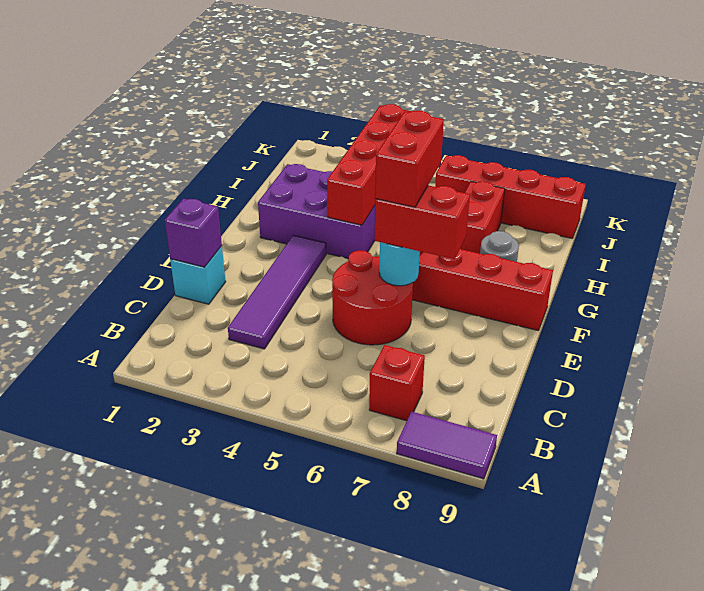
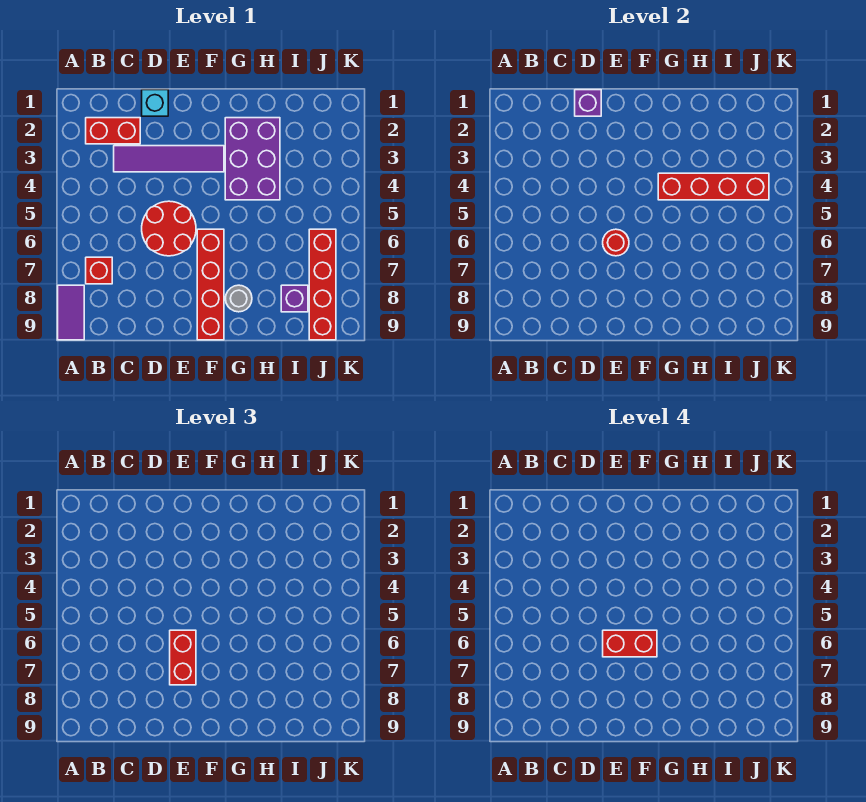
cyan round brick E6 level 2 -> red round brick E6 level 2
red brick H7:I7 level 1 -> red brick B2:C2 level 1
none -> purple brick I8 level 1

